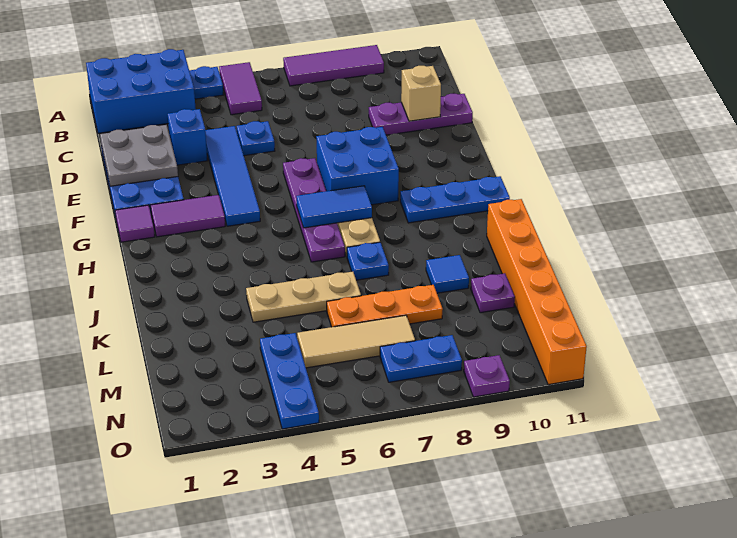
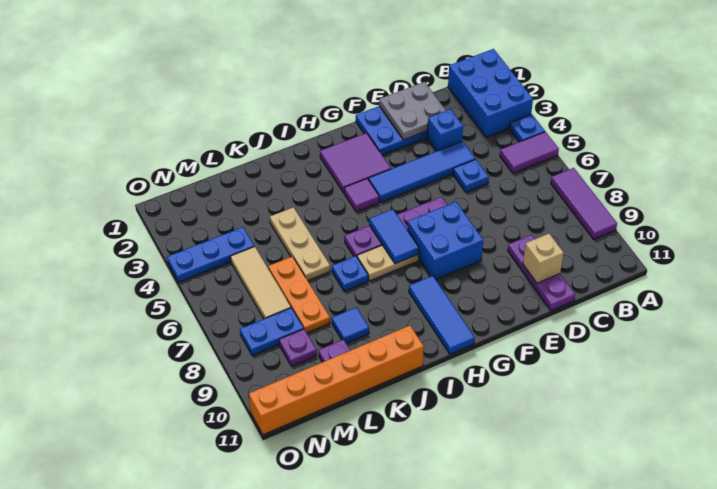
purple tile G1 level 1 -> purple tile H4 level 1
purple tile G2:G3 level 1 -> purple tile G2:H3 level 1
blue plate H9:H11 level 1 -> blue tile H9:H11 level 1
blue plate N7:N8 level 1 -> blue plate M8:N8 level 1
purple plate O9 level 1 -> purple plate M9 level 1

